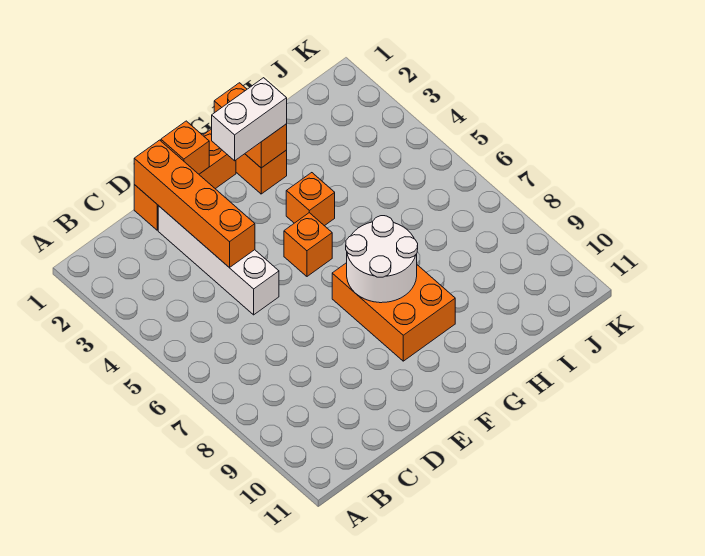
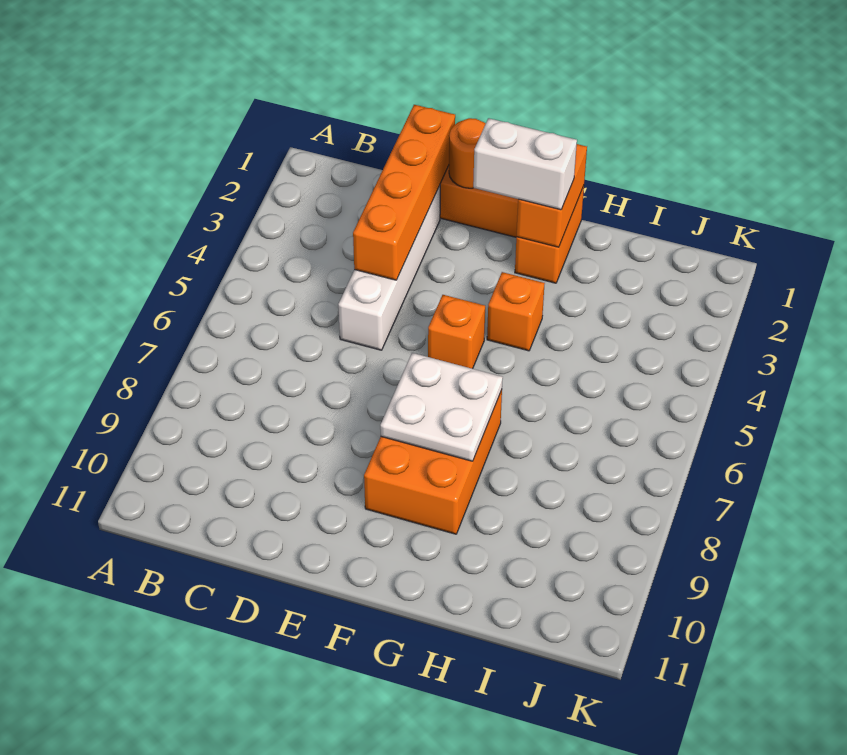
orange brick E1 level 2 -> orange round brick E1 level 2
white round brick F7:G8 level 2 -> white plate F7:G8 level 2

